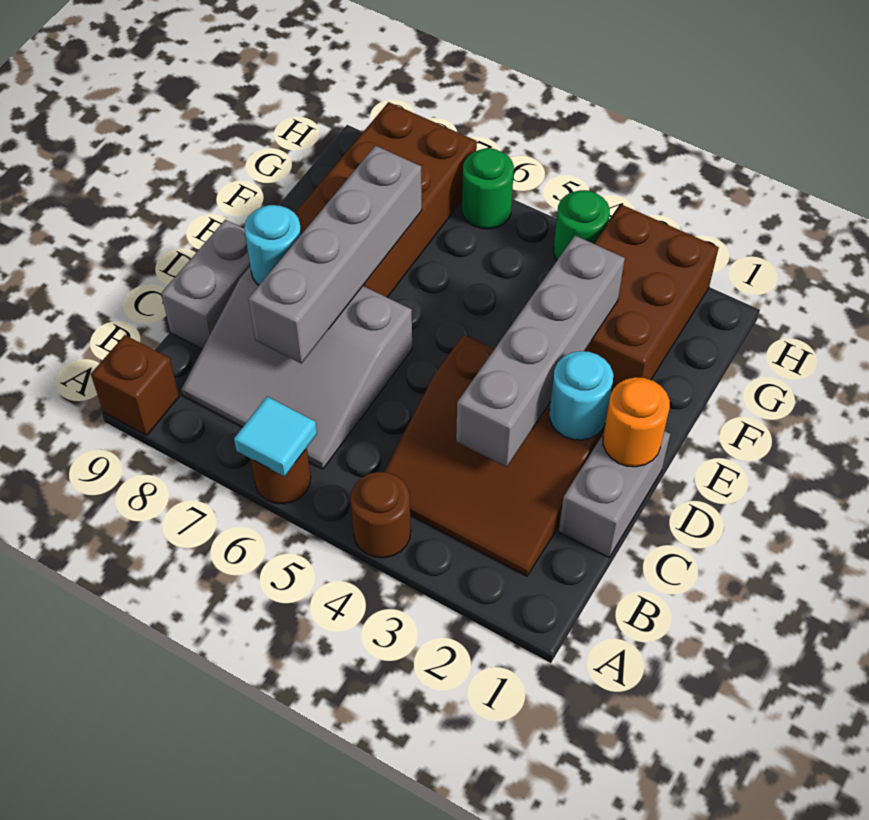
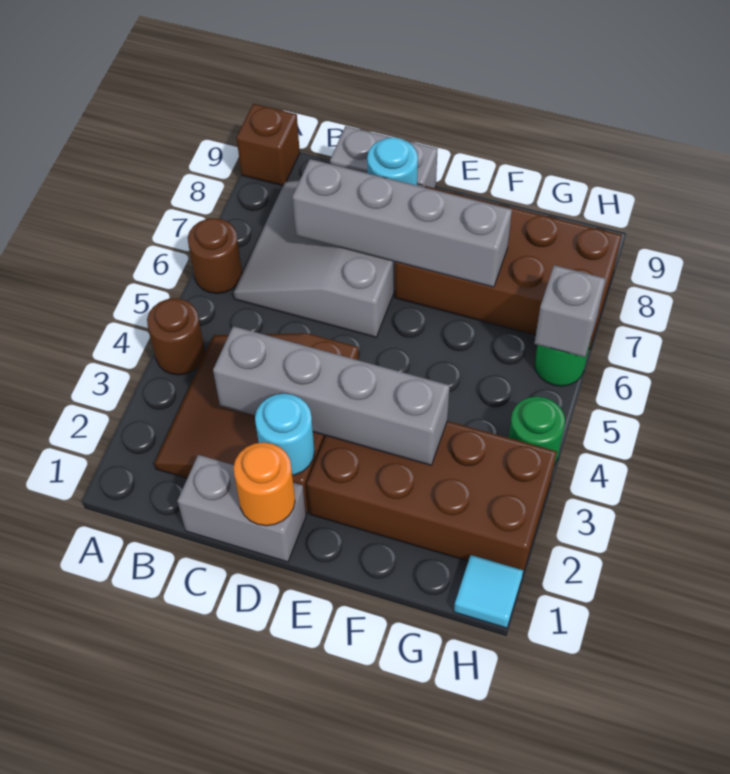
cyan tile A6 level 2 -> cyan tile H1 level 1
brown brick F2:H3 level 1 -> brown brick E2:H3 level 1
none -> grey brick H6 level 2

